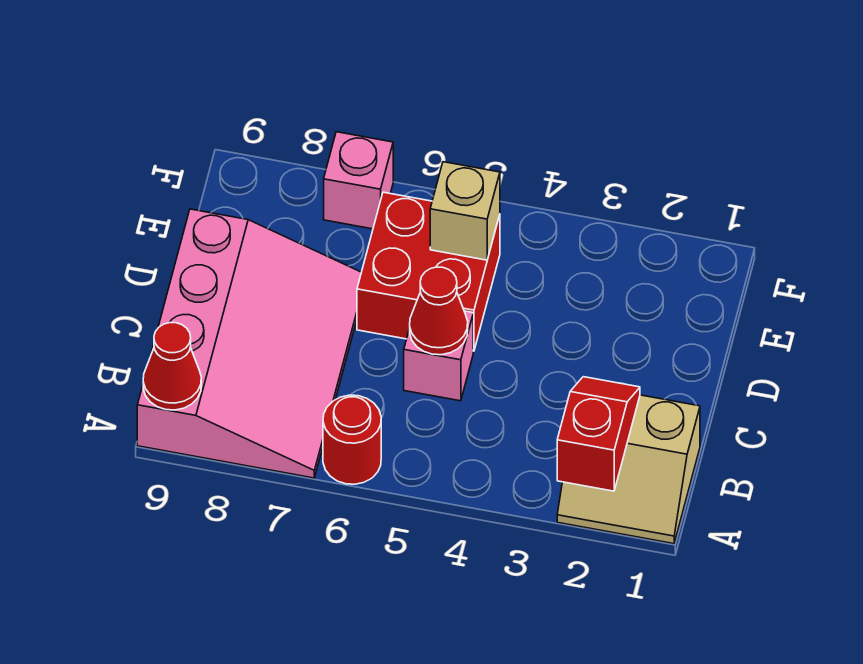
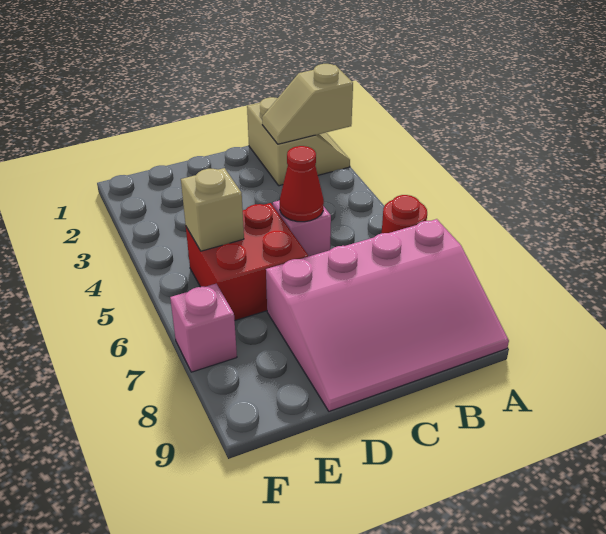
red slope A2:B2 level 2 top A -> tan slope A2:B2 level 2 top A
pink slope A7:D9 level 1 top 9 -> pink slope A7:D9 level 1 top 7
red cone A9 level 2 -> none

